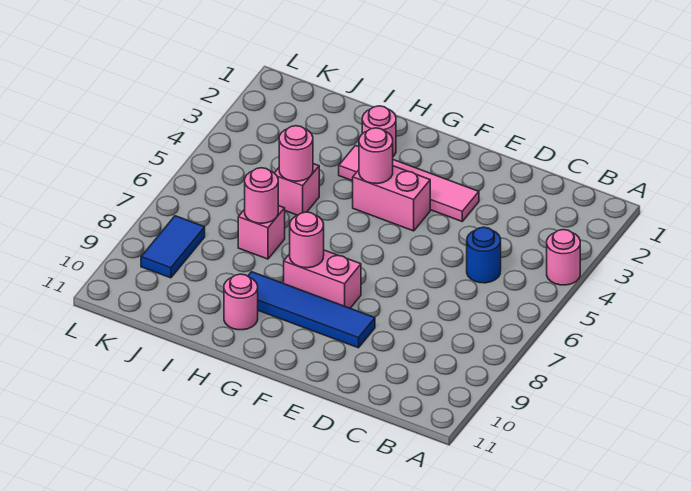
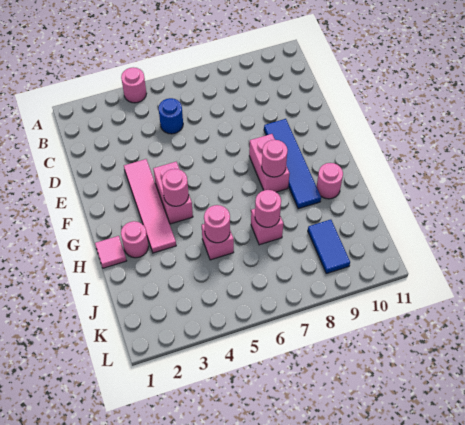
none -> pink tile H1 level 1
blue tile K8:K9 level 1 -> blue tile J9:K9 level 1

